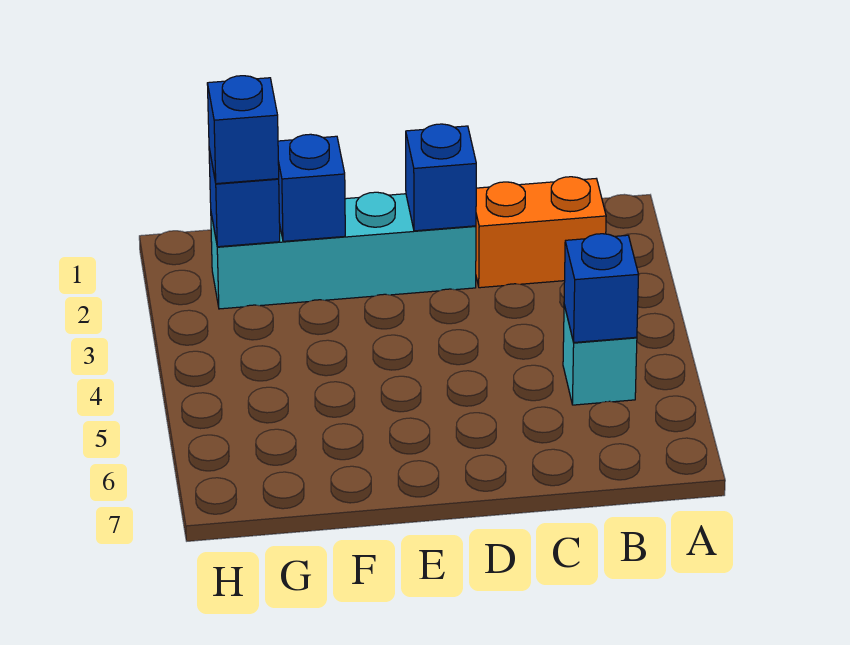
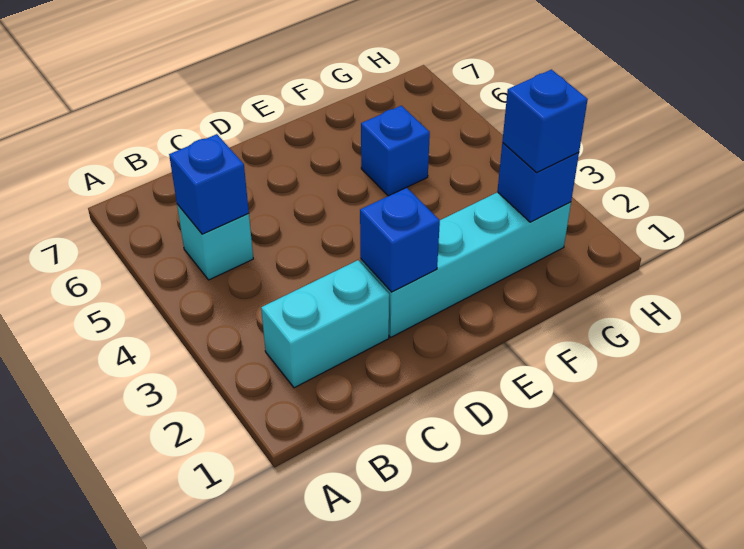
orange brick B2:C2 level 1 -> cyan brick B2:C2 level 1
blue brick F2 level 2 -> blue brick F5 level 1

